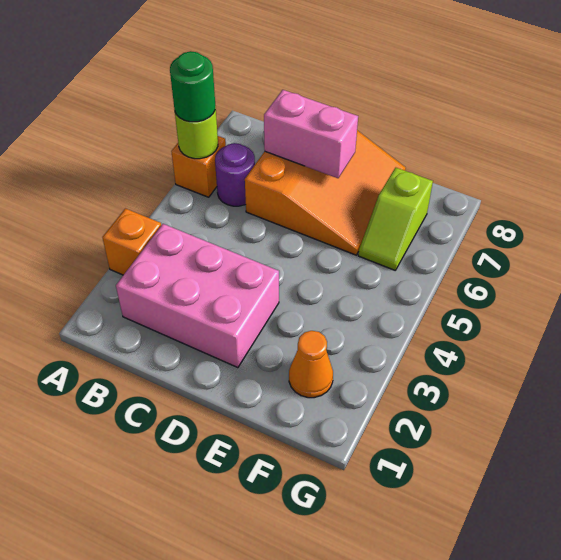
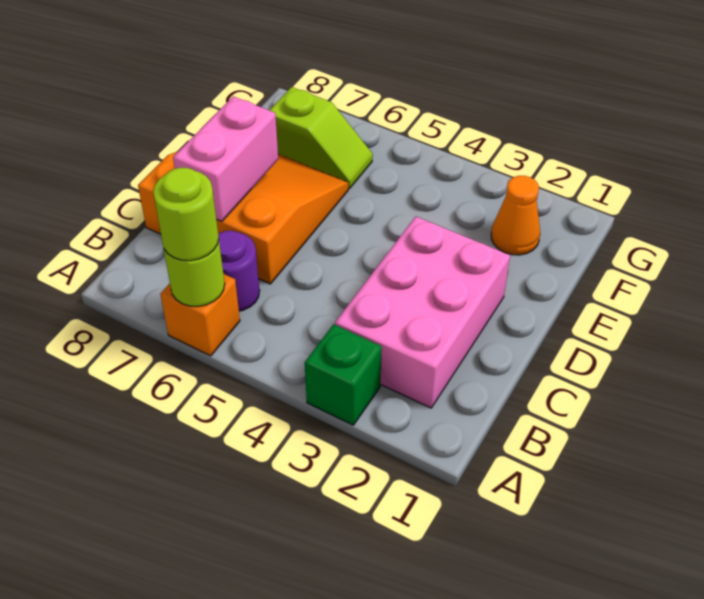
orange brick A3 level 1 -> green brick A3 level 1
green round brick A6 level 3 -> lime round brick A6 level 3

